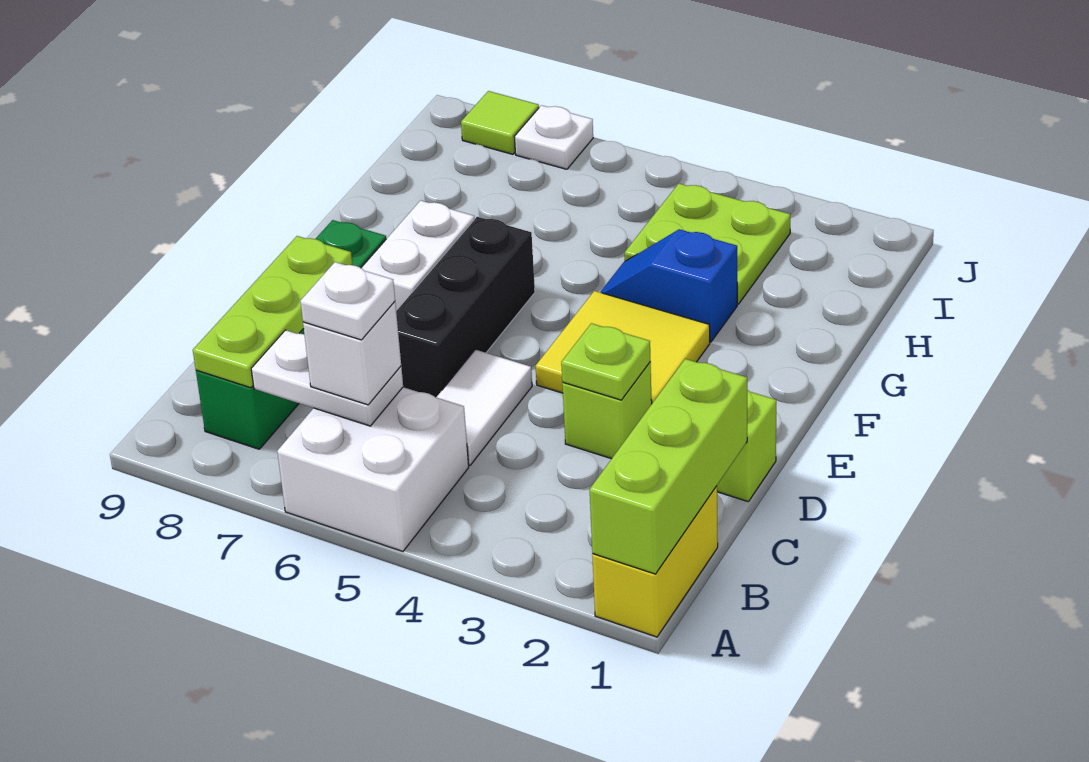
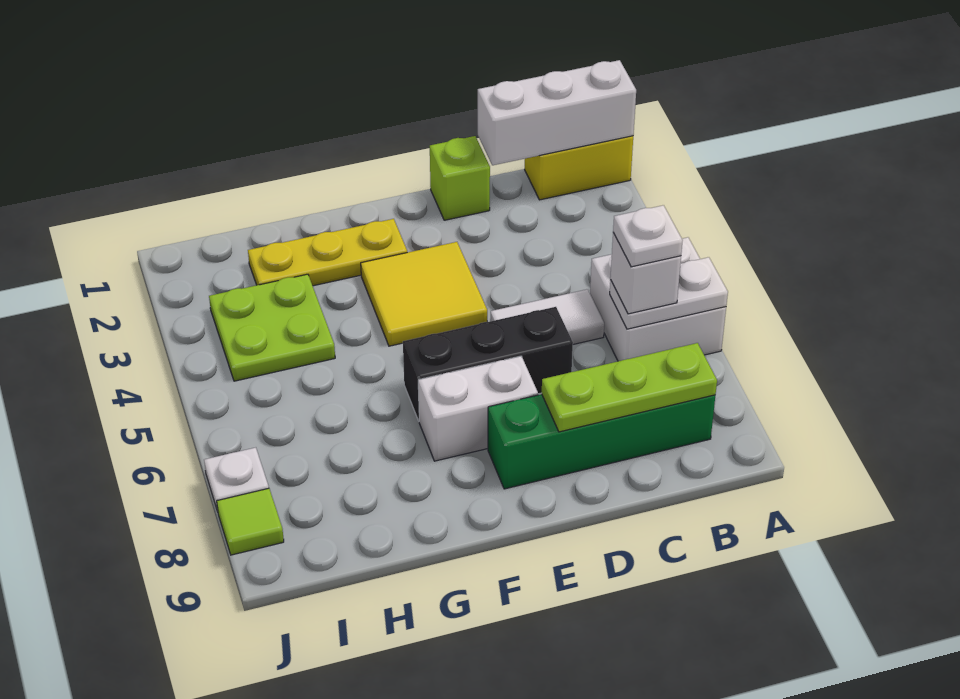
lime brick A1:C1 level 2 -> white brick A1:C1 level 2
white plate B6:B7 level 2 -> white plate A6:B6 level 2
lime brick D3 level 1 -> none
lime plate D3 level 2 -> none
none -> yellow plate F2:H2 level 1
blue slope G3:G4 level 1 top 3 -> none

